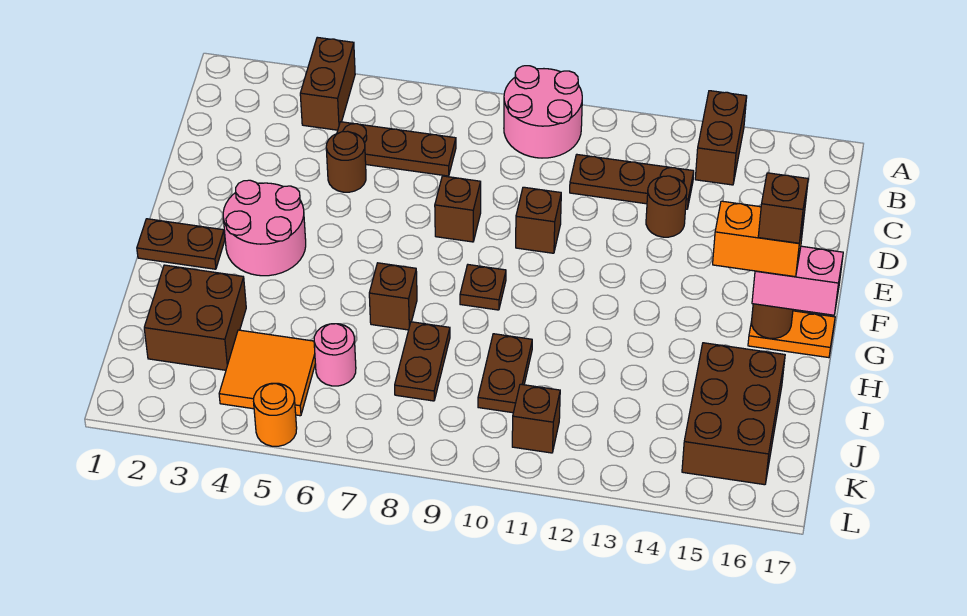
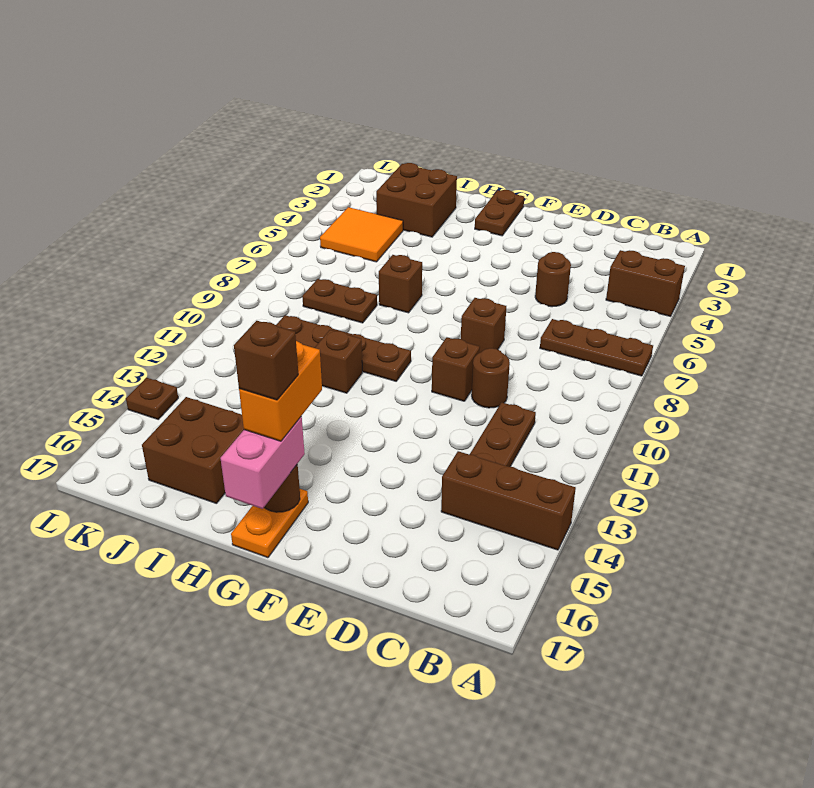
pink round brick A9:B10 level 1 -> none
brown brick A14:B14 level 1 -> brown brick A14:C14 level 1
brown plate C5:C7 level 1 -> brown plate A7:C7 level 1
brown round brick D13 level 1 -> brown round brick D10 level 1
pink round brick F3:G4 level 1 -> none
brown plate G9 level 1 -> brown plate L14 level 1
brown plate I10:J10 level 1 -> brown plate G10:J10 level 1
brown brick I15:K16 level 1 -> brown brick I15:J16 level 1
pink round brick J6 level 1 -> none
brown brick K11 level 1 -> brown brick H11 level 1
orange round brick L5 level 1 -> none

